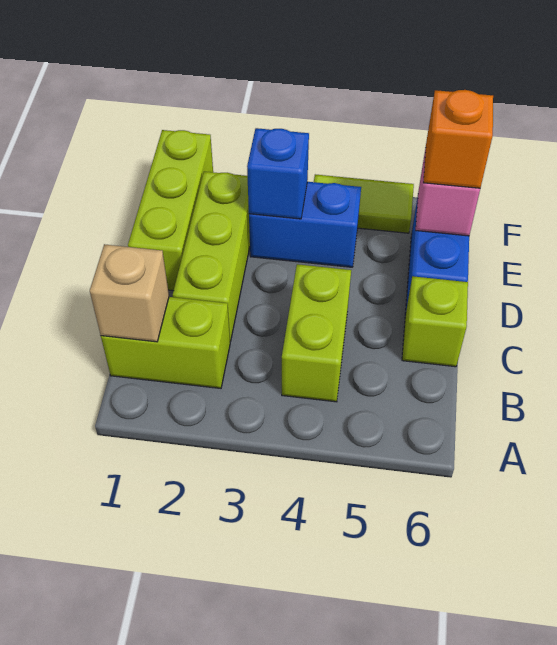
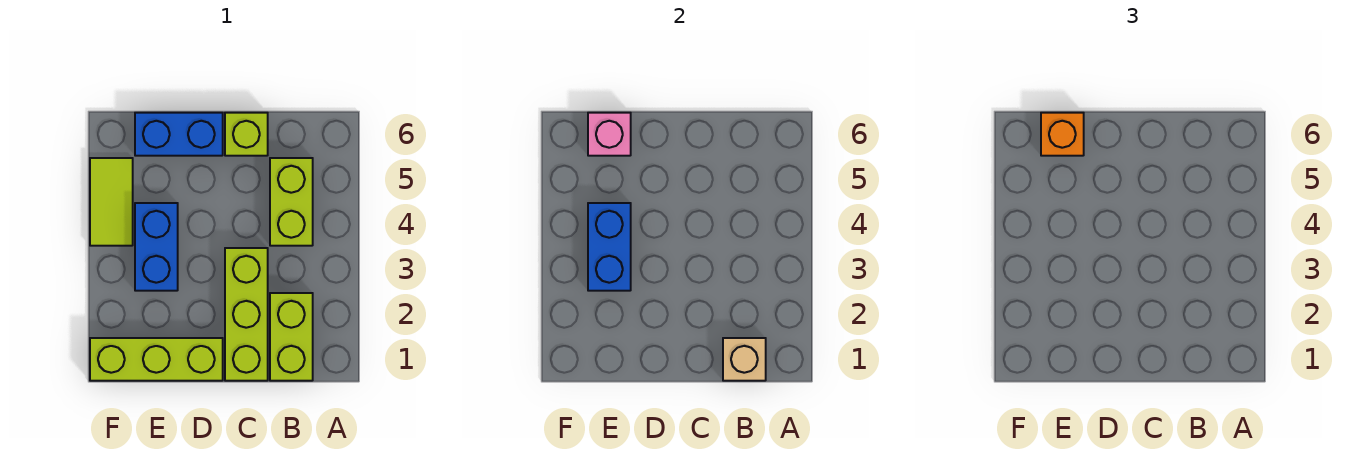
lime brick B4:C4 level 1 -> lime brick B4:B5 level 1
lime brick C2:E2 level 1 -> lime brick C1:C3 level 1
blue brick E3 level 2 -> blue brick E3:E4 level 2

